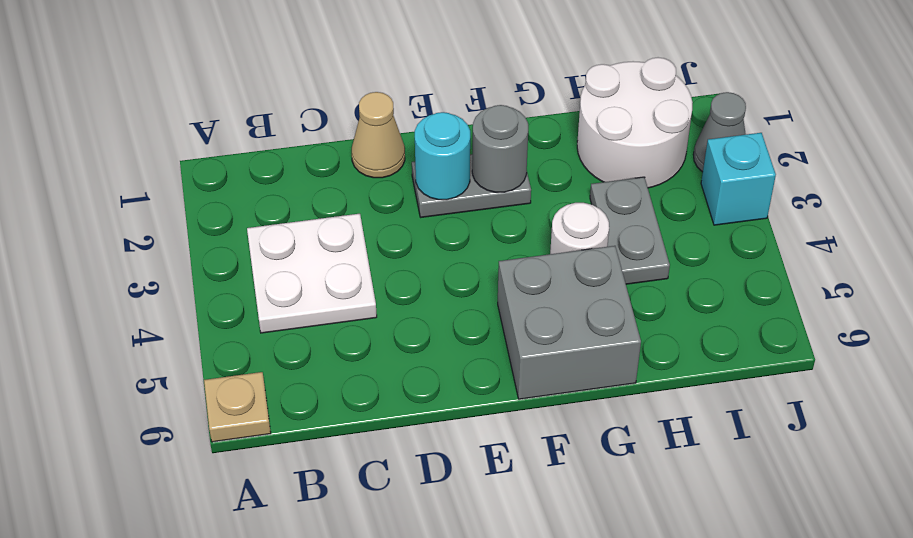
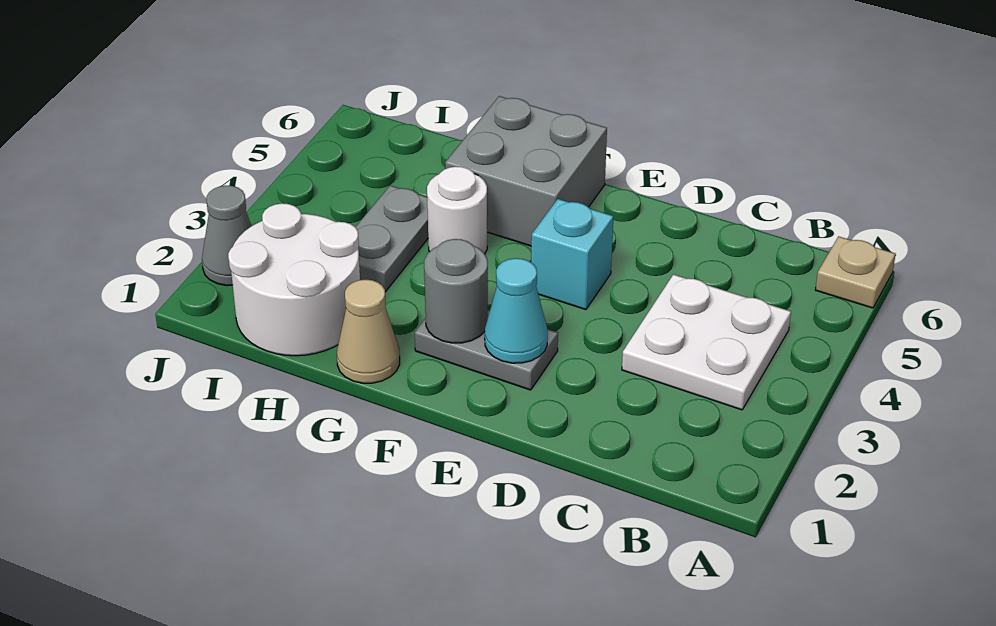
tan cone D1 level 1 -> tan cone G1 level 1
cyan round brick E2 level 2 -> cyan cone E2 level 2
cyan brick J3 level 1 -> cyan brick E4 level 1

